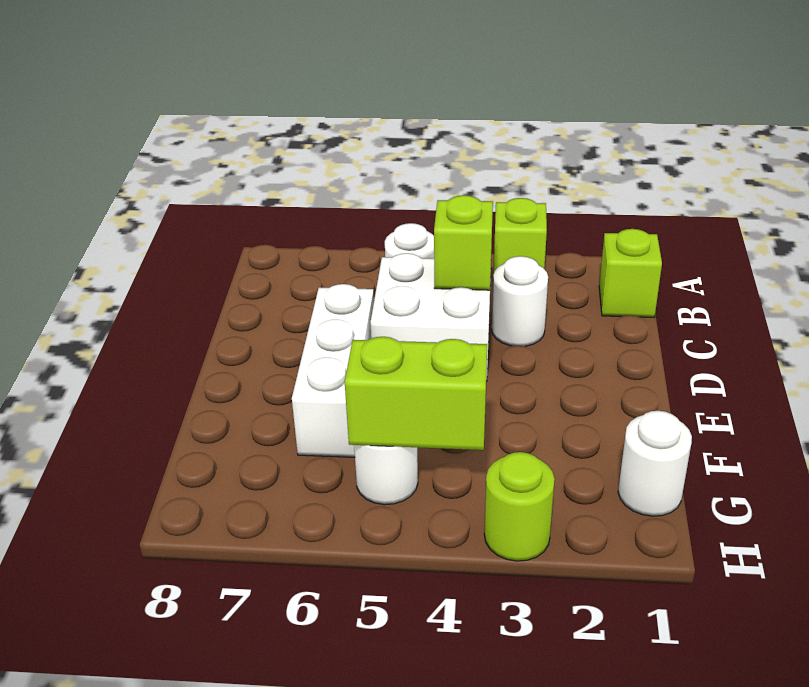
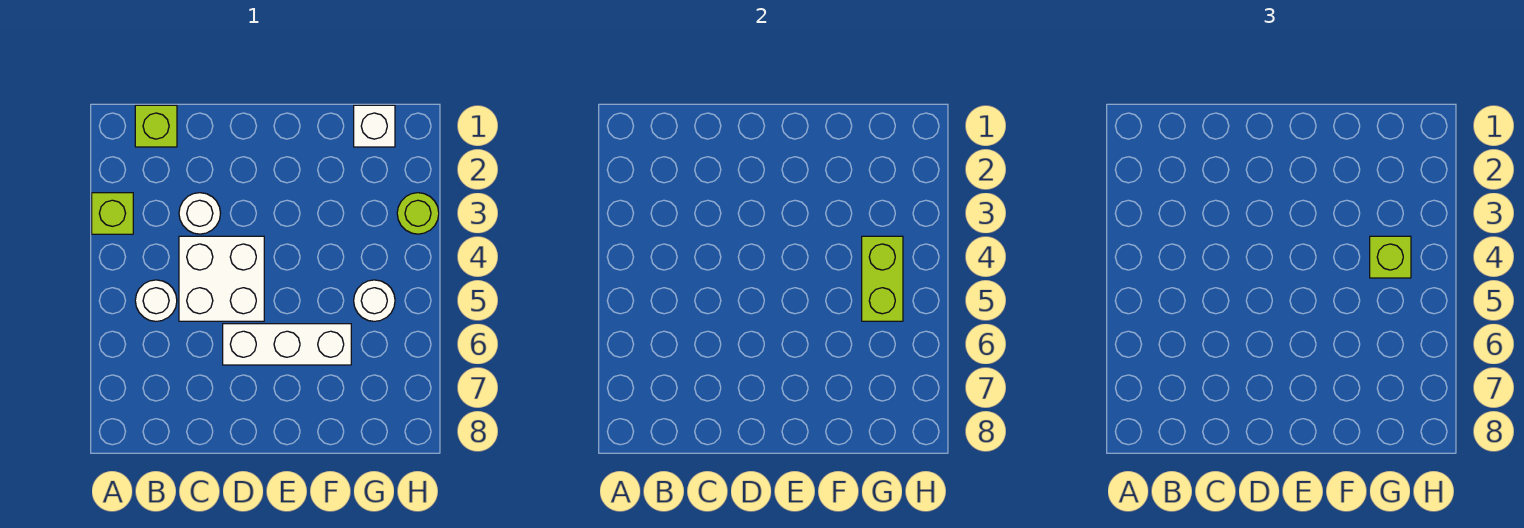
lime brick C4 level 2 -> lime brick G4 level 3
white round brick G1 level 1 -> white brick G1 level 1

